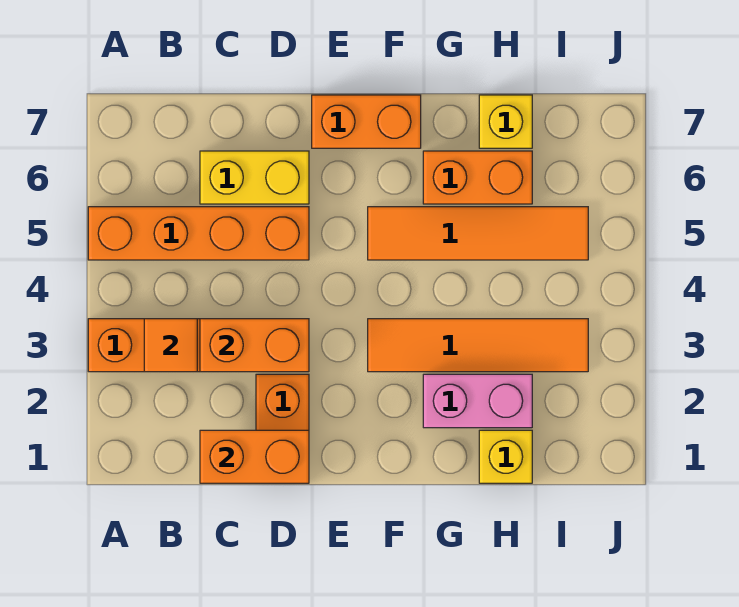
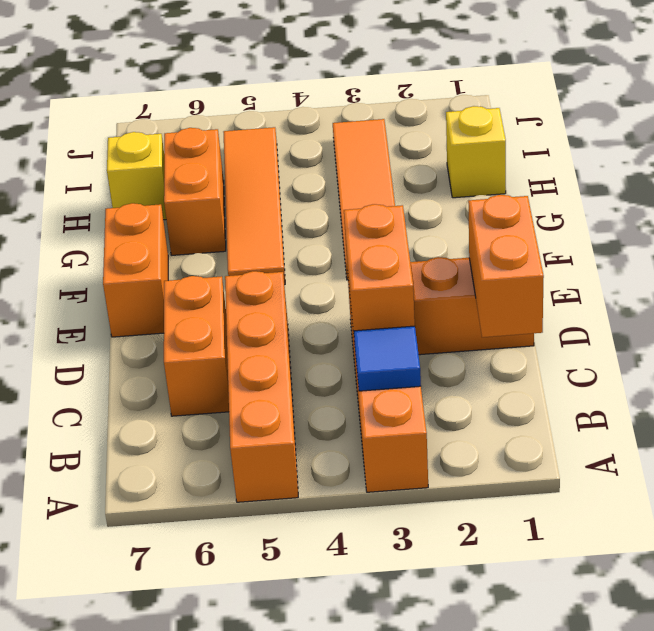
orange tile B3 level 2 -> blue tile B3 level 2
yellow brick C6:D6 level 1 -> orange brick C6:D6 level 1
pink brick G2:H2 level 1 -> none

